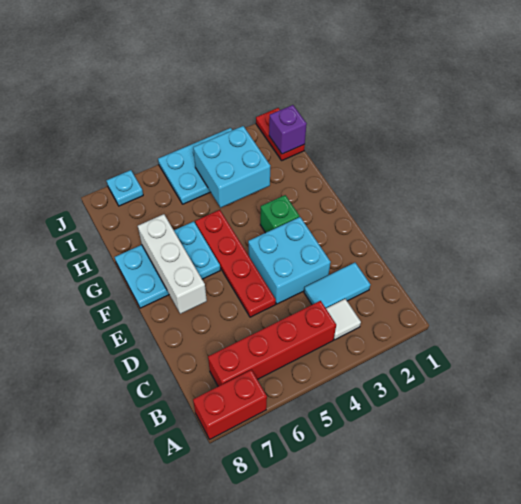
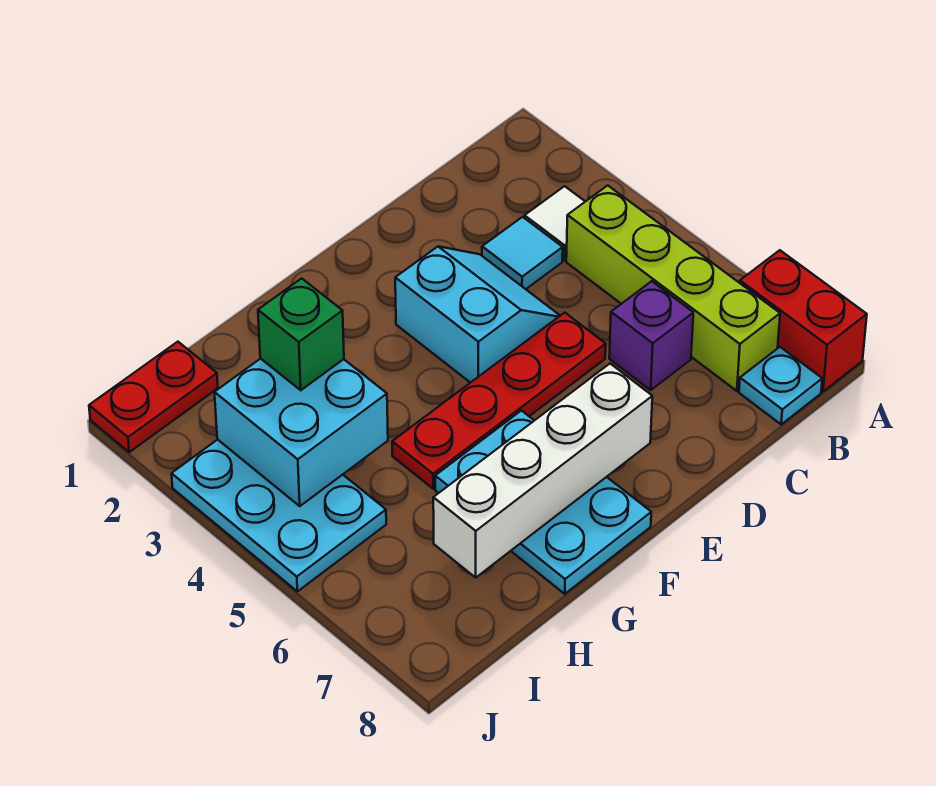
red brick B4:B7 level 1 -> lime brick B4:B7 level 1
cyan tile C2:C3 level 1 -> cyan tile C3 level 1
cyan brick D3:E4 level 1 -> cyan slope D3:E4 level 1 top E
white brick E7:G7 level 2 -> white brick E7:H7 level 2
green brick F3 level 1 -> green brick H3 level 3
purple brick I1 level 2 -> purple brick C6 level 1
cyan plate J7 level 1 -> cyan plate B8 level 1

